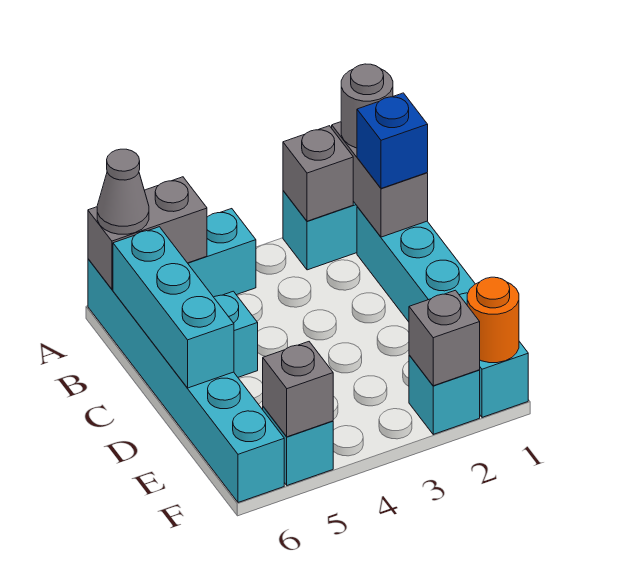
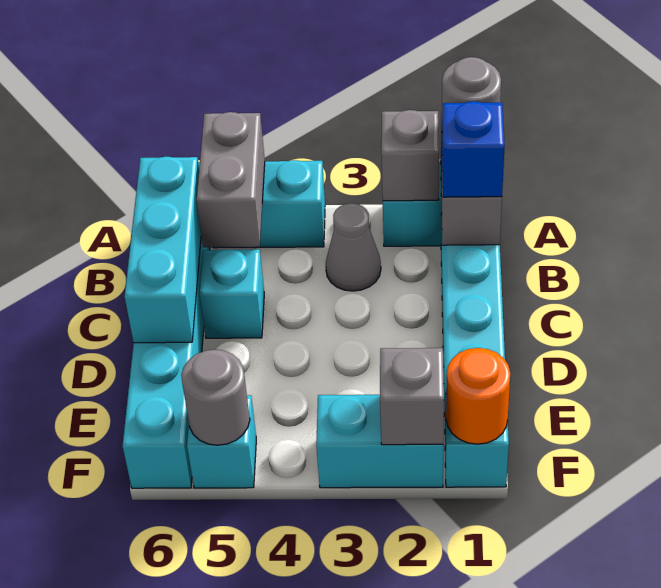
grey brick A5:A6 level 2 -> grey brick A5:B5 level 2
grey cone A6 level 3 -> grey cone B3 level 1
cyan brick F2 level 1 -> cyan brick F2:F3 level 1
grey brick F5 level 2 -> grey round brick F5 level 2

